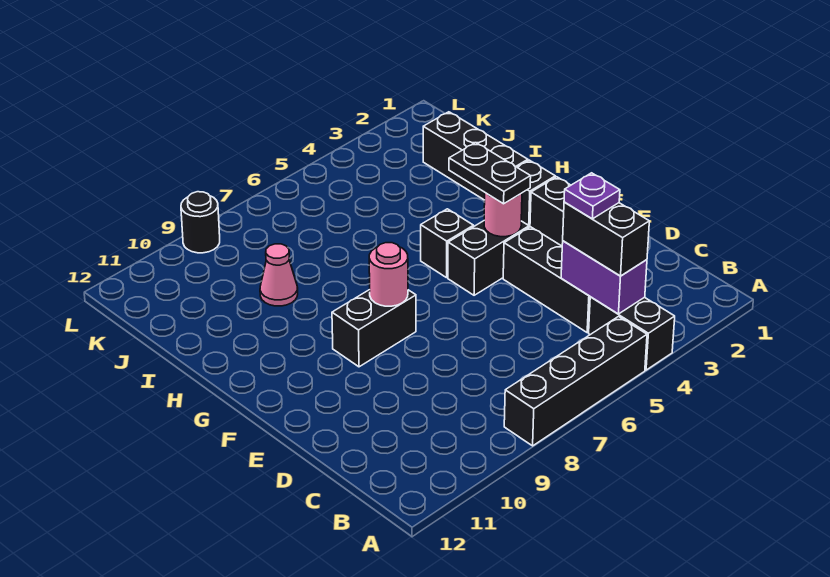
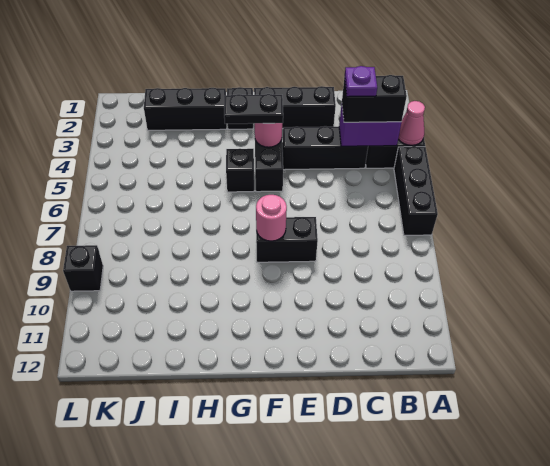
black brick A5:A8 level 1 -> black brick A5:A7 level 1
black brick F8:F9 level 1 -> black brick E8:F8 level 1
pink cone I9 level 1 -> pink cone A4 level 2
black round brick L9 level 1 -> black brick L9 level 1

